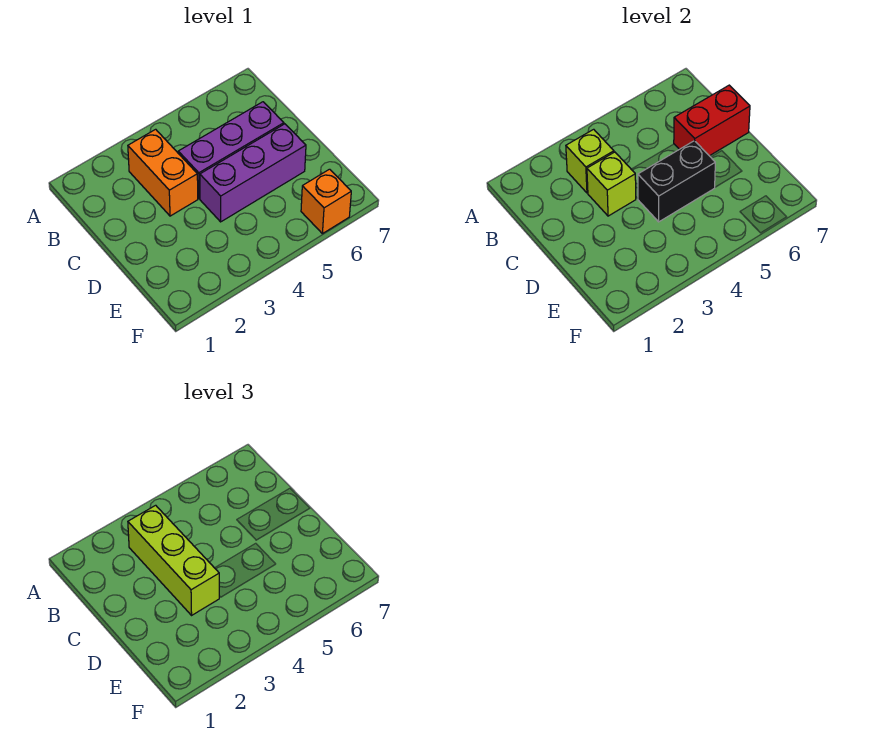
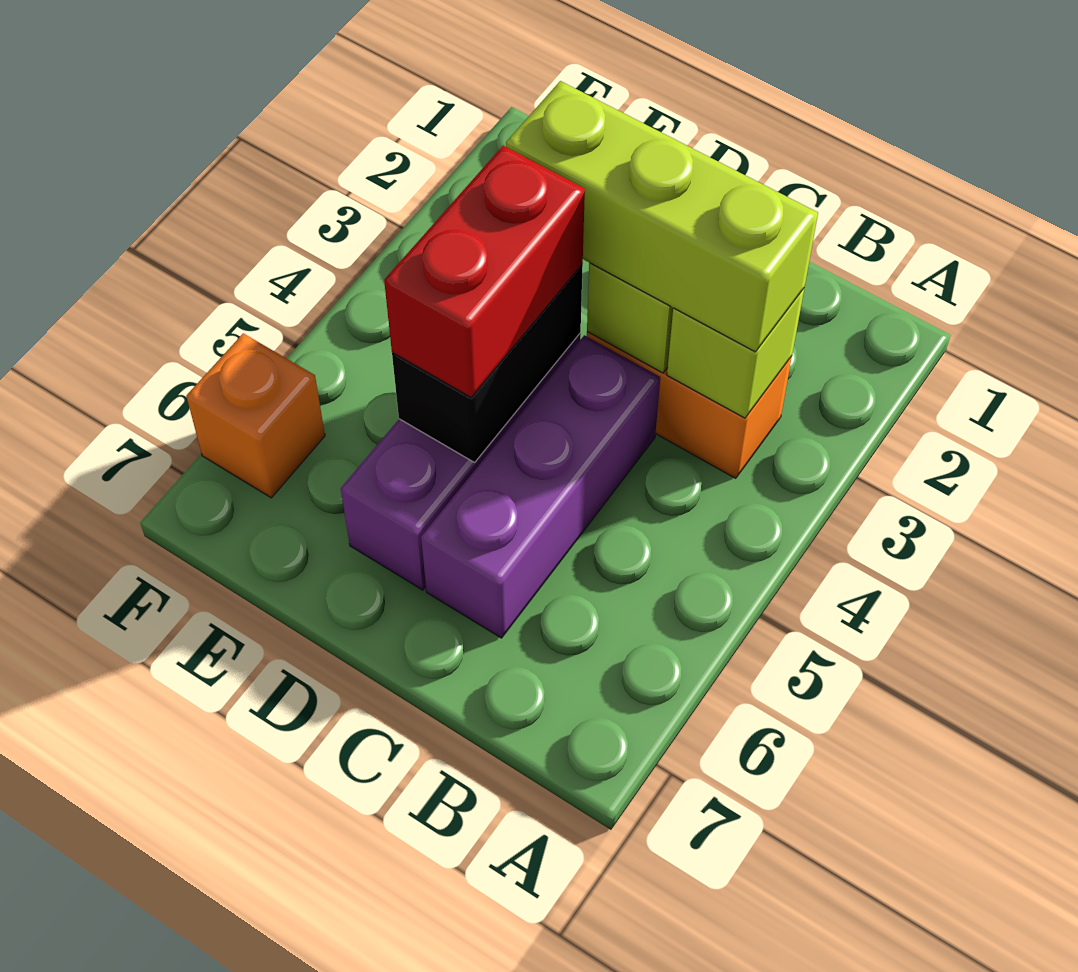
red brick C6:C7 level 2 -> red brick D4:D5 level 3

